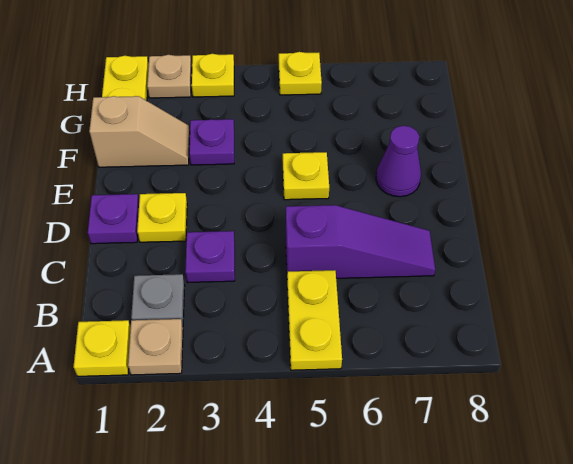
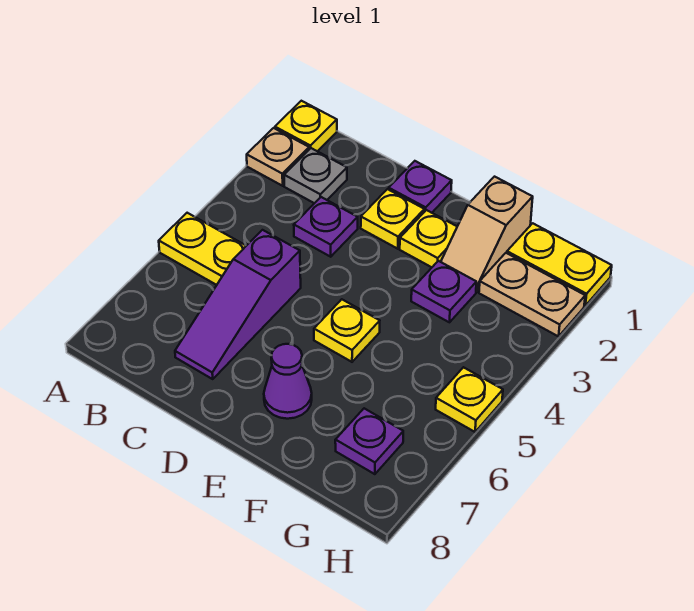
none -> purple plate G7 level 1
tan plate H2 level 1 -> tan plate G2:H2 level 1
yellow plate H3 level 1 -> yellow plate E2 level 1

